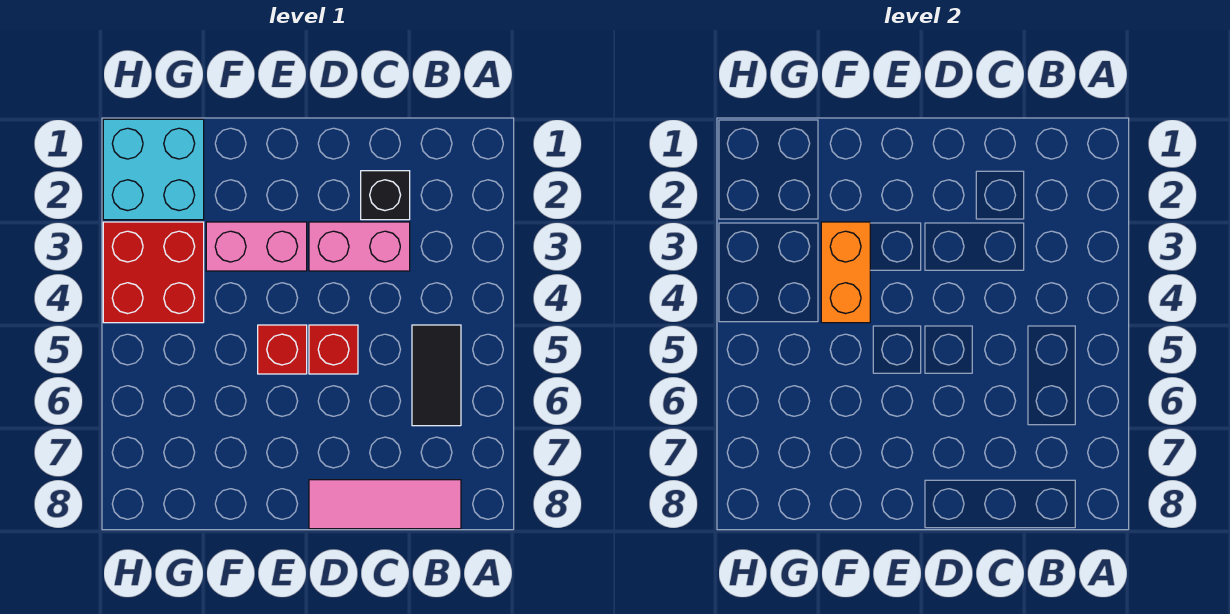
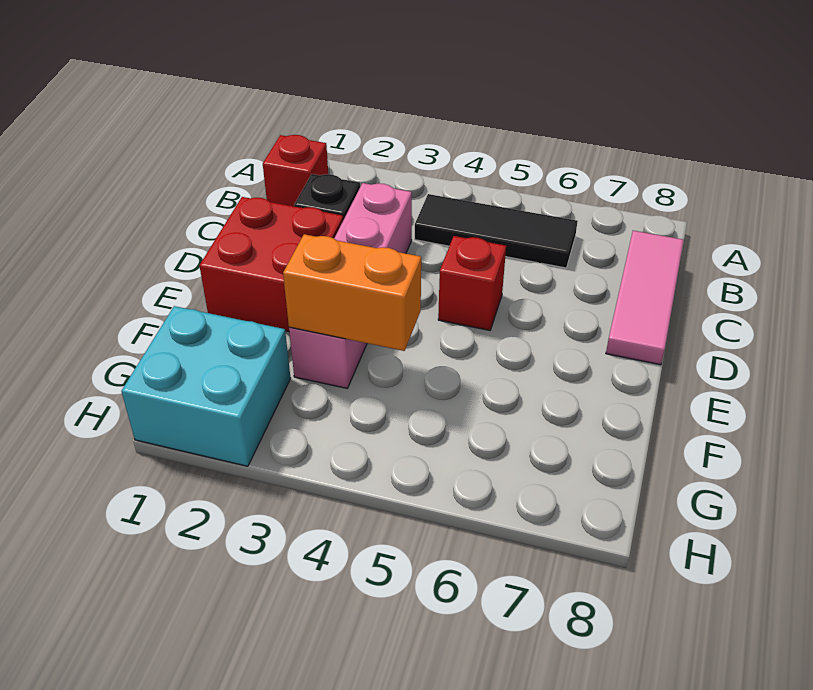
black tile B5:B6 level 1 -> black tile B4:B6 level 1
red brick E5 level 1 -> red brick B1 level 1
red brick G3:H4 level 1 -> red brick D1:E2 level 1

